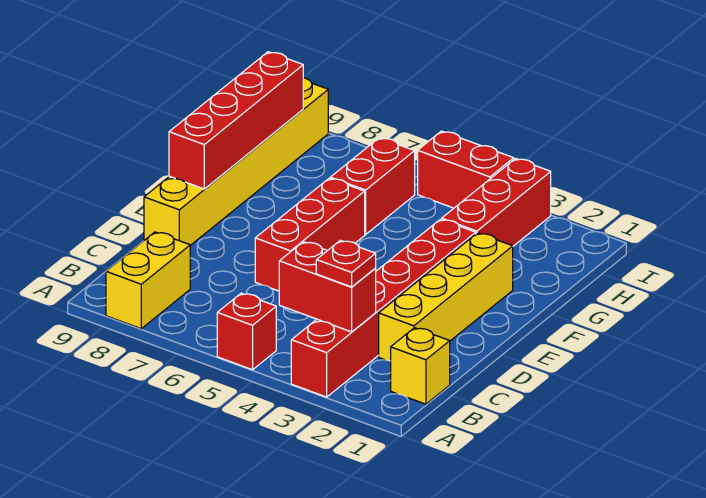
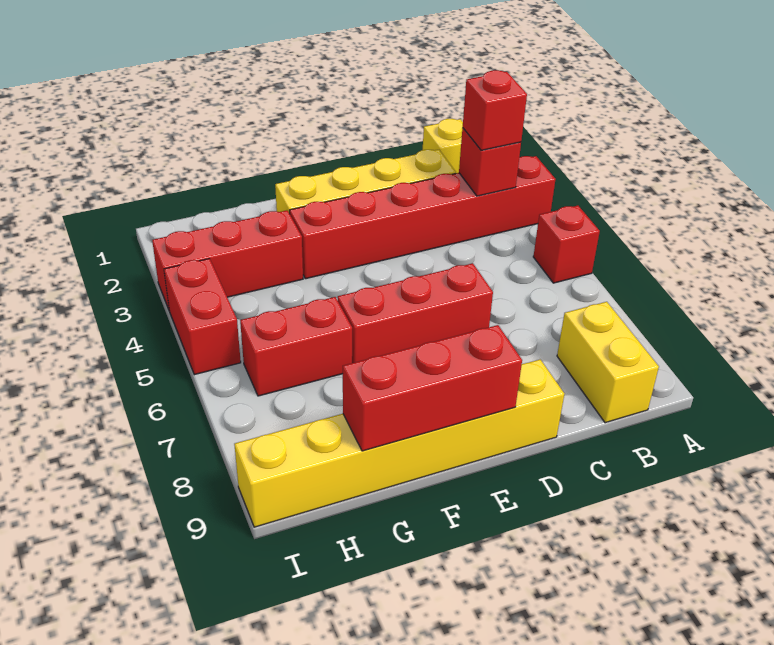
yellow brick A8:B8 level 1 -> yellow brick B8:B9 level 1
red brick B3:B4 level 2 -> red brick B3 level 2
red plate B3 level 3 -> red brick B3 level 3
red brick E9:H9 level 2 -> red brick E9:G9 level 2

